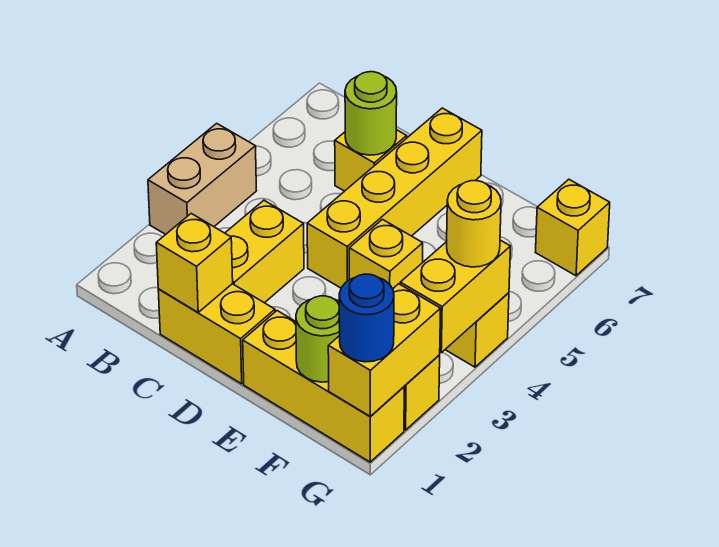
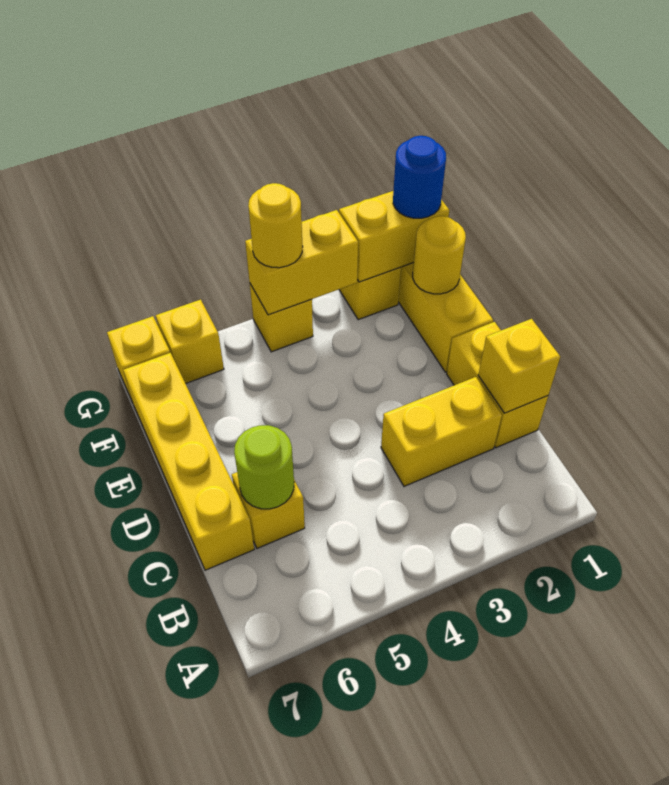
tan brick A3:A4 level 1 -> none
yellow brick D4:D7 level 1 -> yellow brick C7:F7 level 1
yellow brick E4 level 1 -> yellow brick G6 level 1
lime round brick F1 level 2 -> yellow round brick F1 level 2

